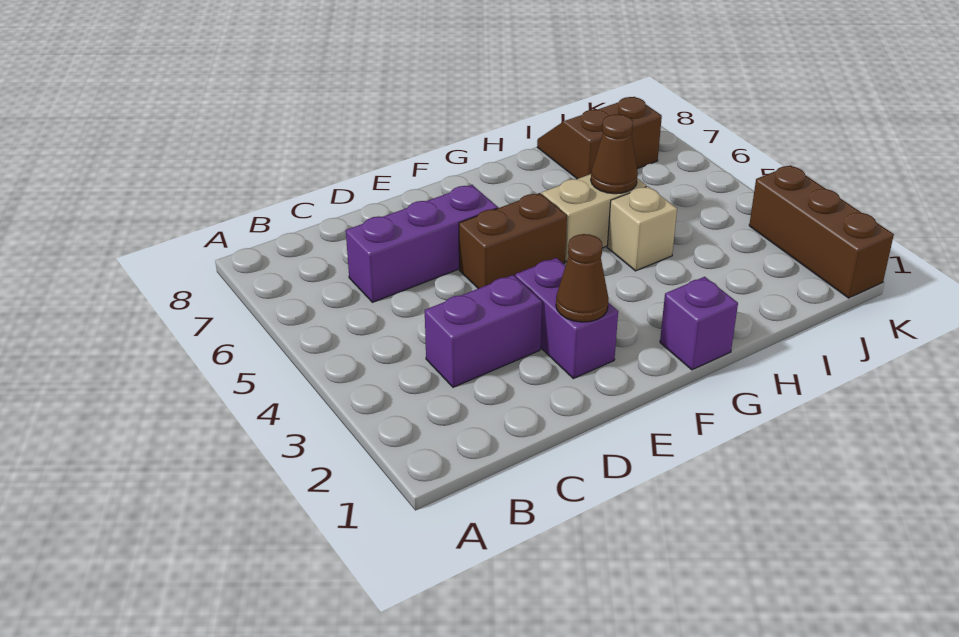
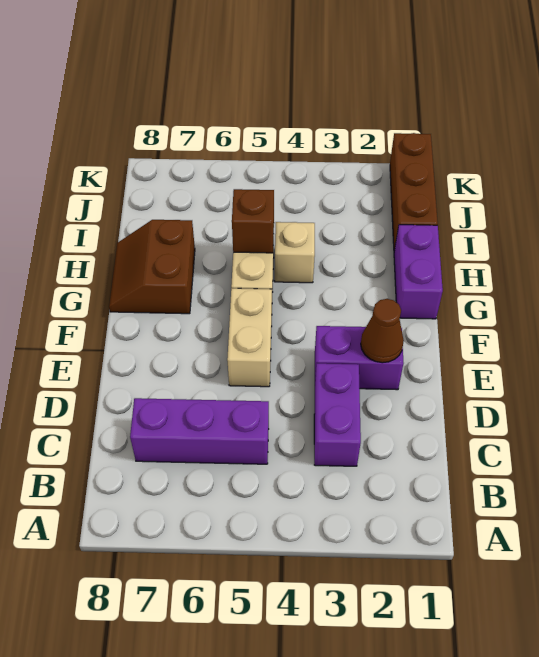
purple brick C6:E6 level 1 -> purple brick C5:C7 level 1
brown brick E5:F5 level 1 -> tan brick E5:F5 level 1
purple brick G1 level 1 -> purple brick G1:H1 level 1
brown cone H5 level 2 -> brown brick H5 level 2
brown slope I7:J8 level 1 top 7 -> brown slope G7:H8 level 1 top 7
brown brick K1:K3 level 1 -> brown brick I1:K1 level 1

